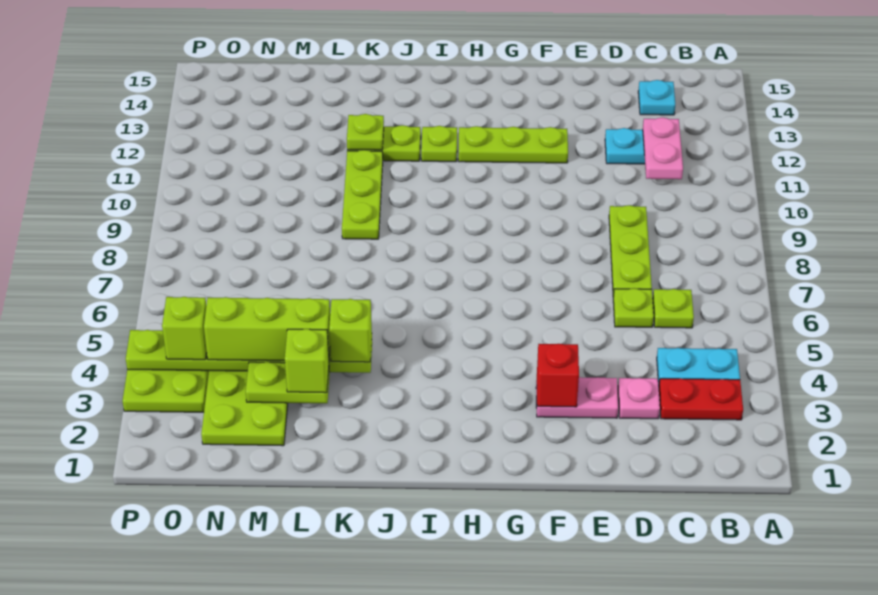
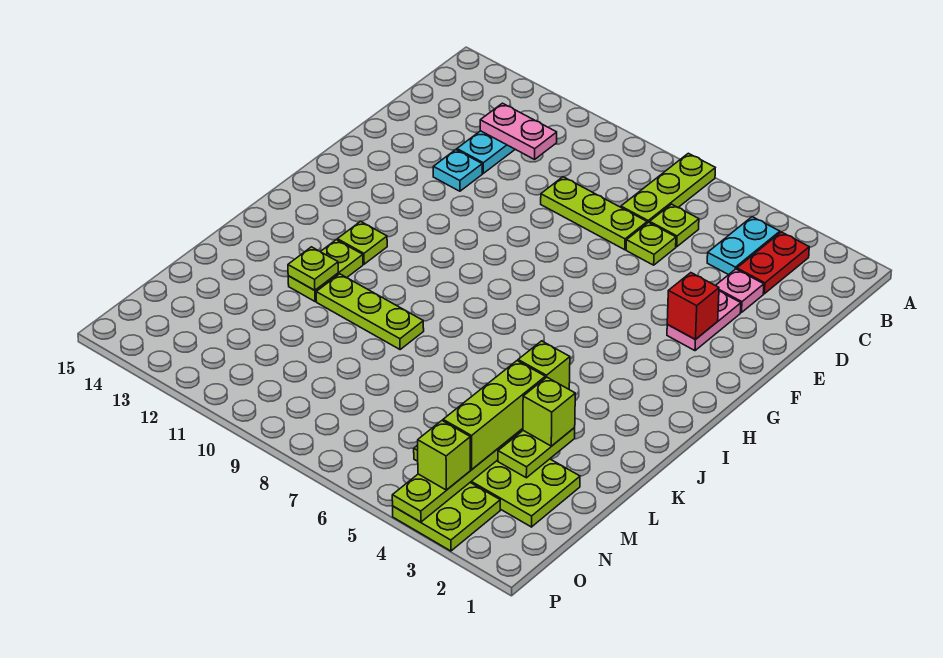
cyan plate C14 level 1 -> cyan plate E12 level 1
lime plate F12:H12 level 1 -> lime plate A7:C7 level 1

